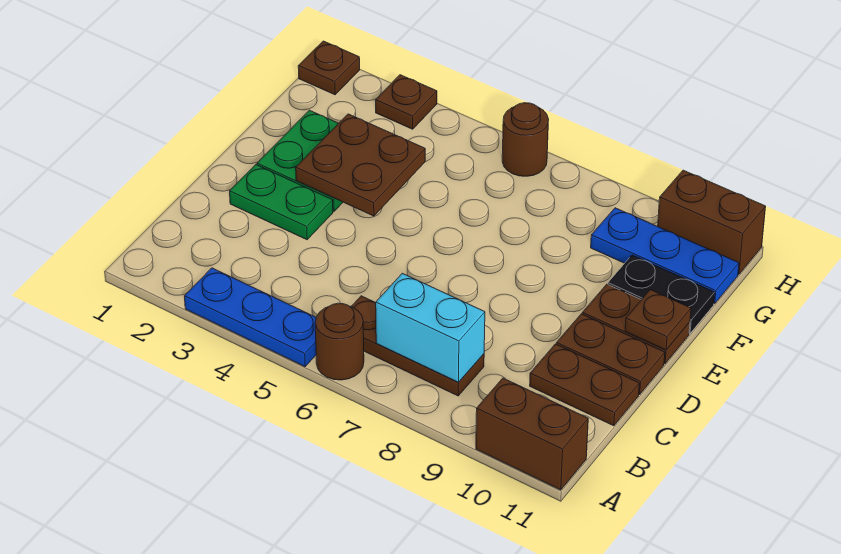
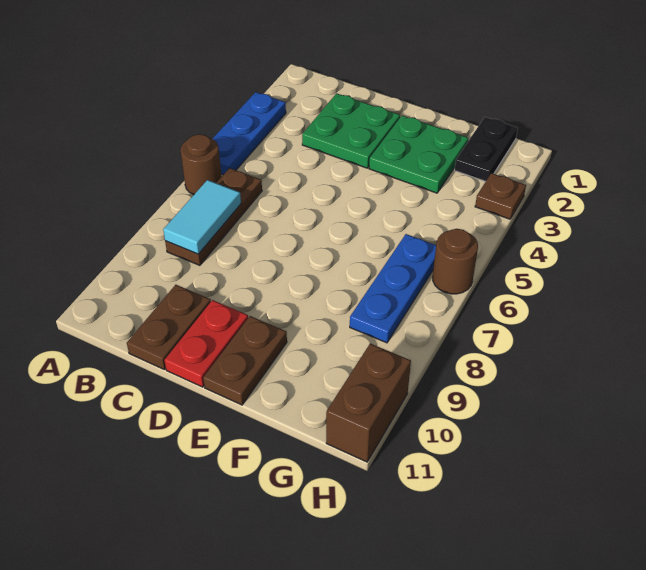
brown brick A10:A11 level 1 -> none
cyan brick B7:B8 level 2 -> cyan tile B7:B8 level 2
green plate D2:D3 level 1 -> green plate C2:D3 level 1
brown plate D10:D11 level 1 -> red plate D10:D11 level 1
brown plate E3:F4 level 2 -> none
brown plate E11 level 2 -> none
black plate F10:F11 level 1 -> black plate G1:G2 level 1
blue plate G9:G11 level 1 -> blue plate G6:G8 level 1
brown plate H1 level 1 -> none

